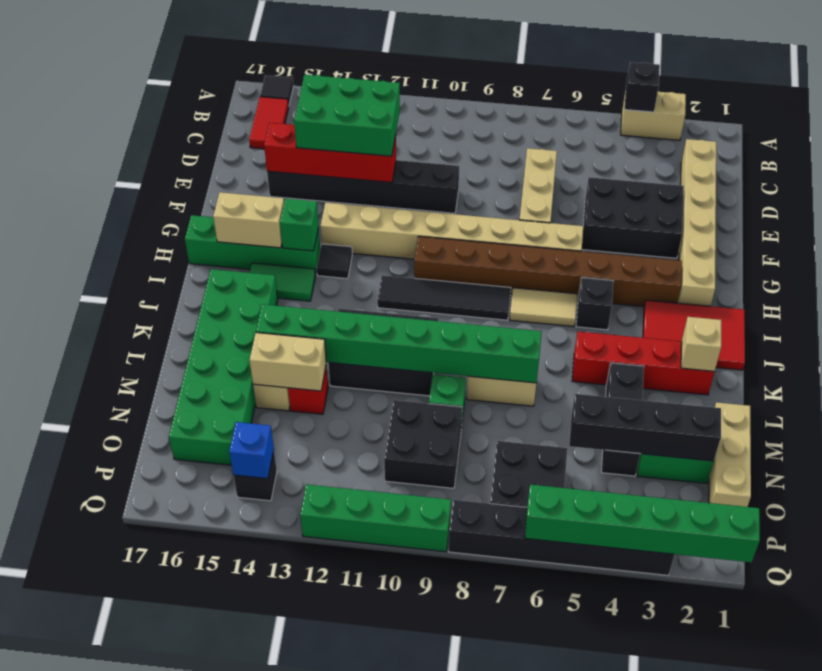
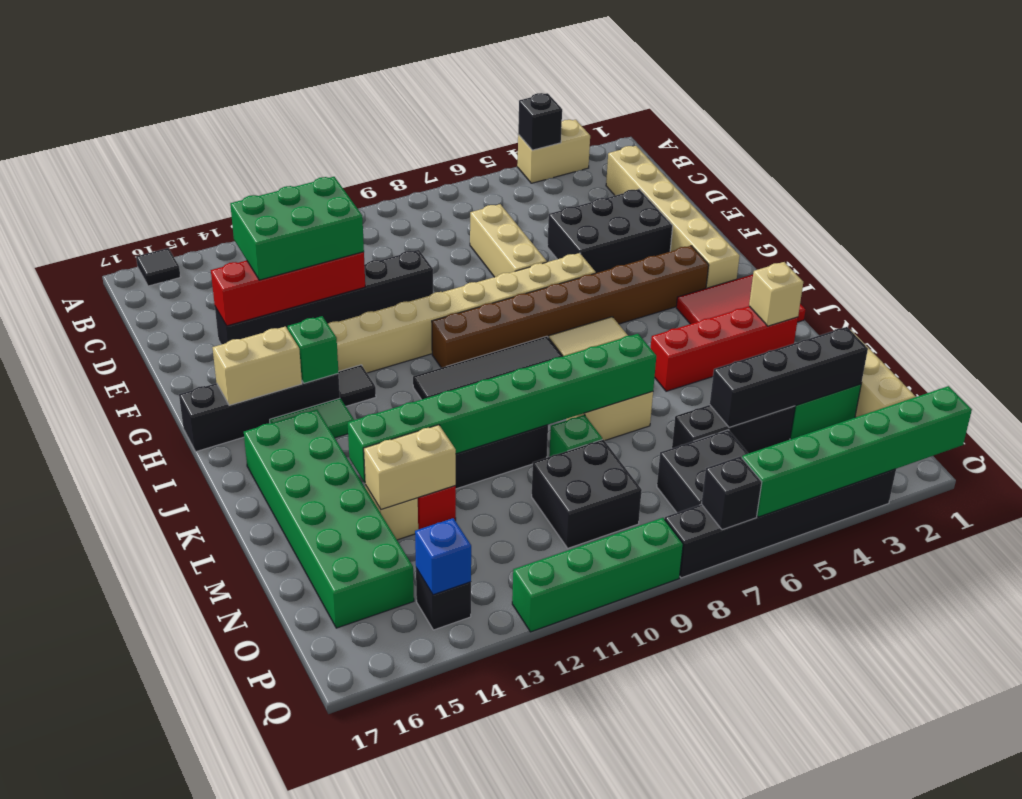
red tile B16:C16 level 1 -> none
green brick H14:H17 level 1 -> black brick H14:H17 level 1
black brick I5 level 1 -> black brick Q7 level 2
black brick L4:N4 level 1 -> black brick N4:N6 level 1

